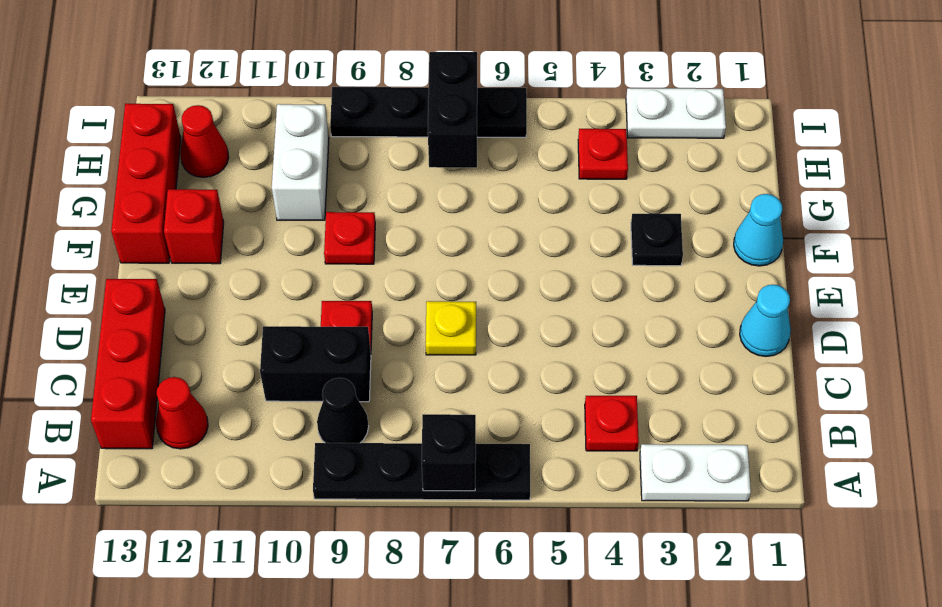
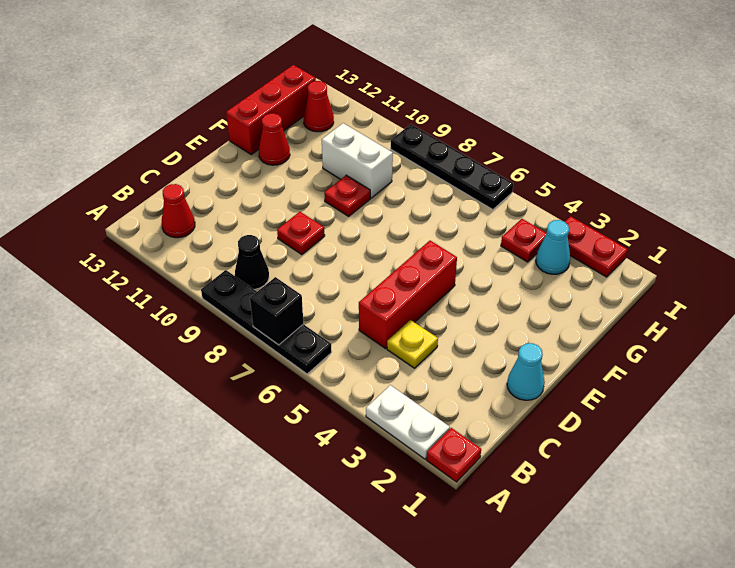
red plate B4 level 1 -> red plate A1 level 1
red brick B13:D13 level 1 -> red brick C5:E5 level 1
black brick C9:C10 level 1 -> none
yellow plate D7 level 1 -> yellow plate C4 level 1
cyan cone F1 level 1 -> cyan cone H3 level 1
black plate F3 level 1 -> none
red brick F12 level 1 -> red cone F12 level 1
white brick G10:H10 level 1 -> white brick G9:G10 level 1
black brick H7:I7 level 2 -> none
white plate I2:I3 level 1 -> red plate I2:I3 level 1

